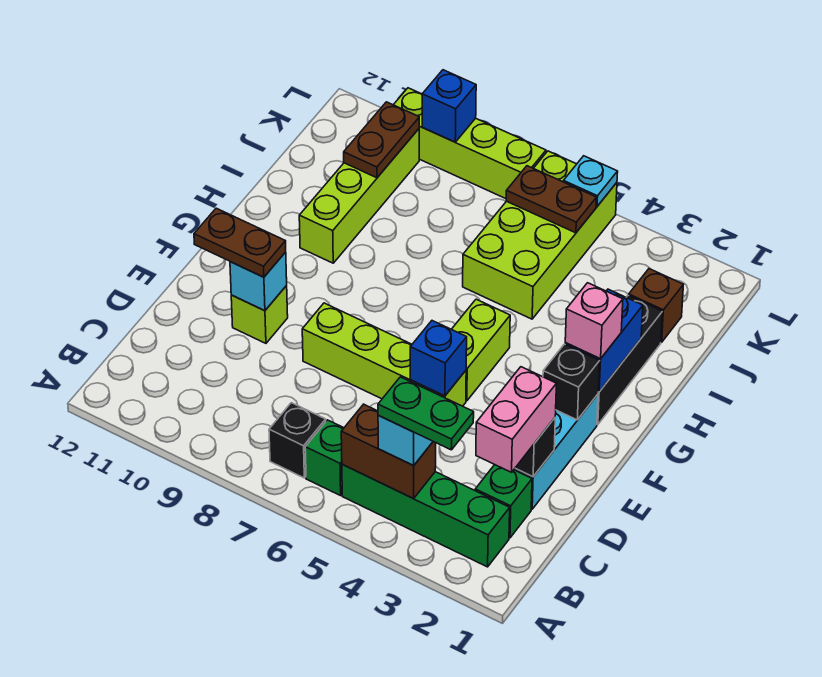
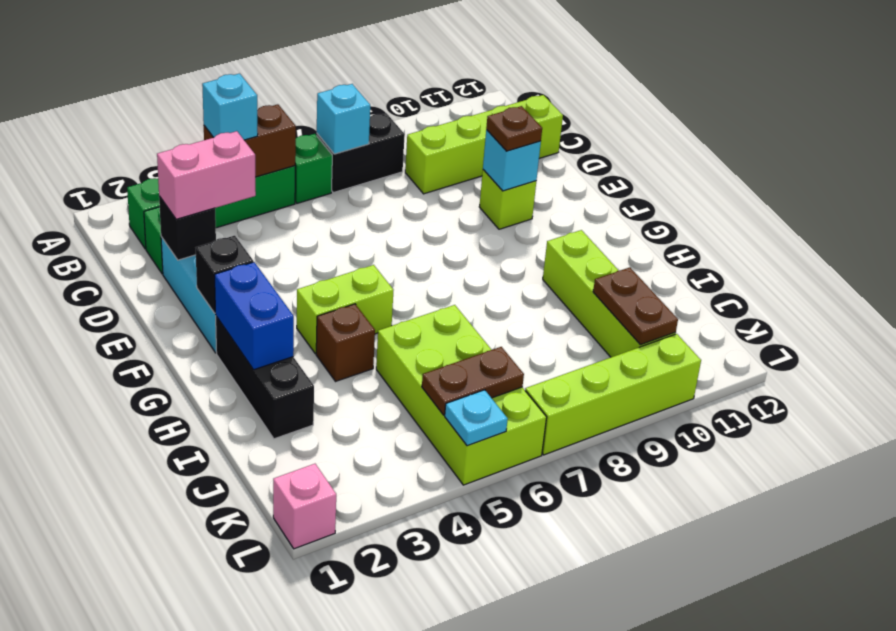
green plate B3:B4 level 4 -> none
black brick B7 level 1 -> black brick B7:B8 level 1
none -> cyan brick B7 level 2
pink brick C2:D2 level 3 -> pink brick D2:D3 level 3
lime brick E5:E8 level 1 -> lime brick C9:C12 level 1
blue brick E5 level 2 -> none
brown plate E10:E11 level 3 -> brown plate E10 level 3
lime brick F5:G5 level 1 -> lime brick G4:G5 level 1
pink brick G2 level 3 -> pink brick L1 level 1
brown brick J2 level 1 -> brown brick H4 level 1
blue brick L9 level 2 -> none

